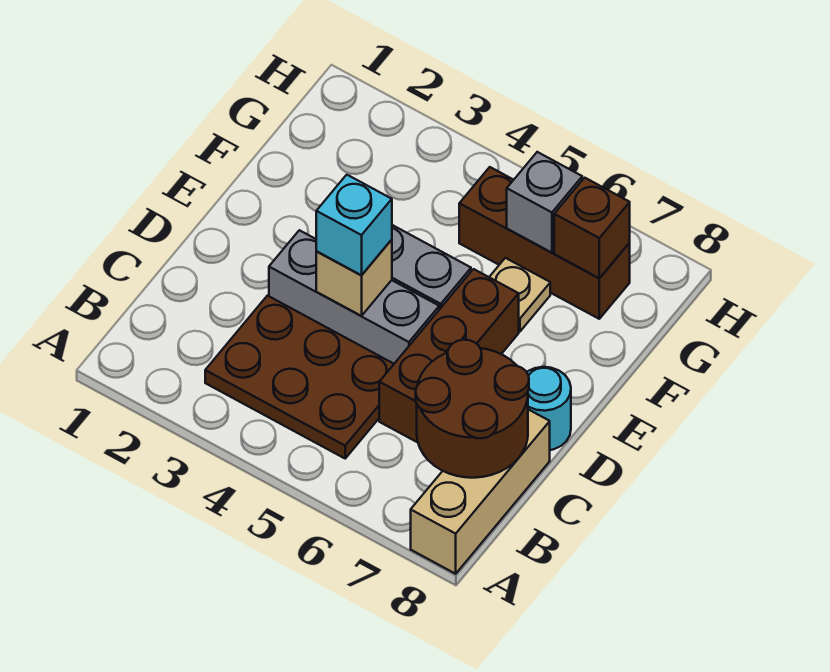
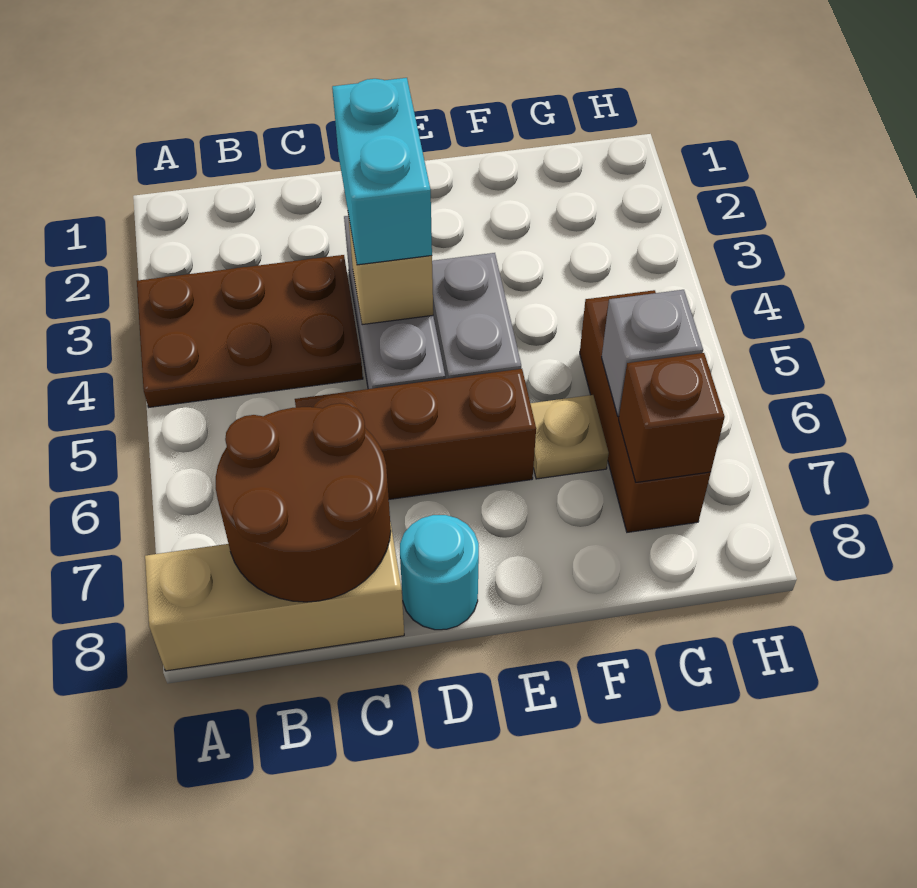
brown plate B3:C5 level 1 -> brown plate A3:C4 level 1
cyan brick D4 level 3 -> cyan brick D3:D4 level 3

